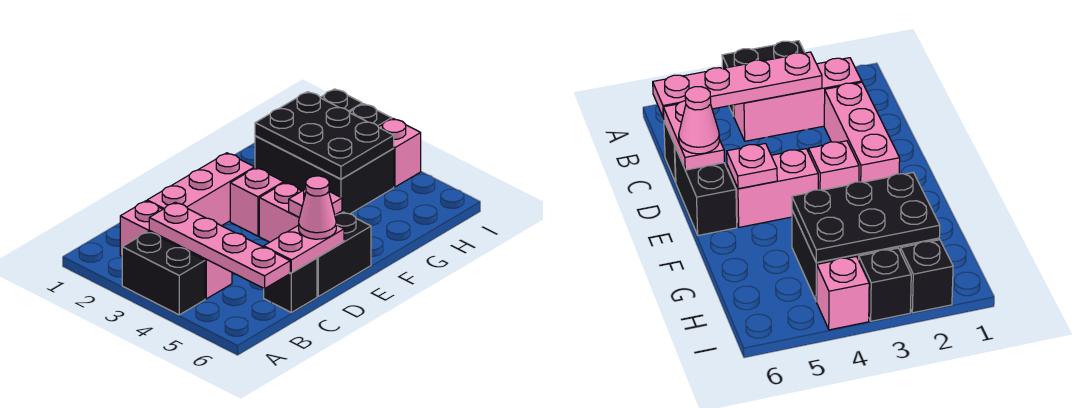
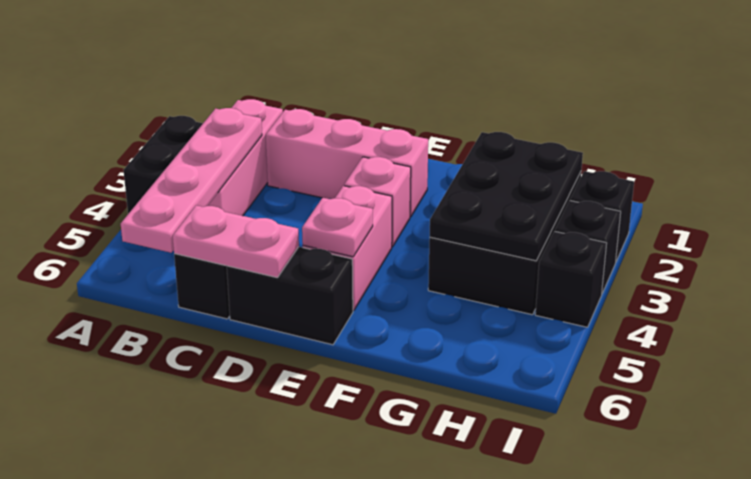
pink cone D6 level 3 -> none
pink brick I4 level 1 -> black brick I4 level 1

